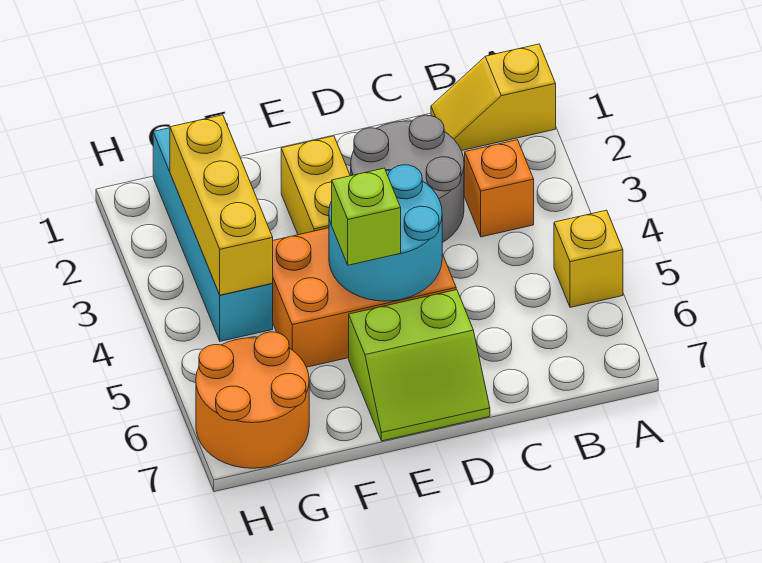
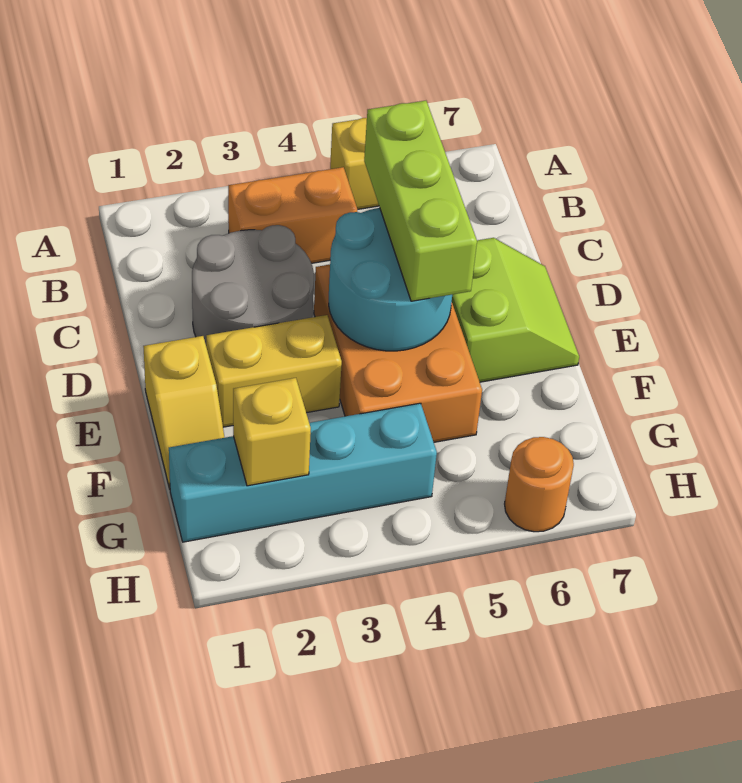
yellow slope A1:B1 level 1 top A -> yellow slope E1:F1 level 1 top E
orange brick B3 level 1 -> orange brick B3:B4 level 1
lime brick E5 level 3 -> lime brick C5:E5 level 3
yellow brick G2:G4 level 2 -> yellow brick G2 level 2
orange round brick G6:H7 level 1 -> orange round brick H6 level 1

